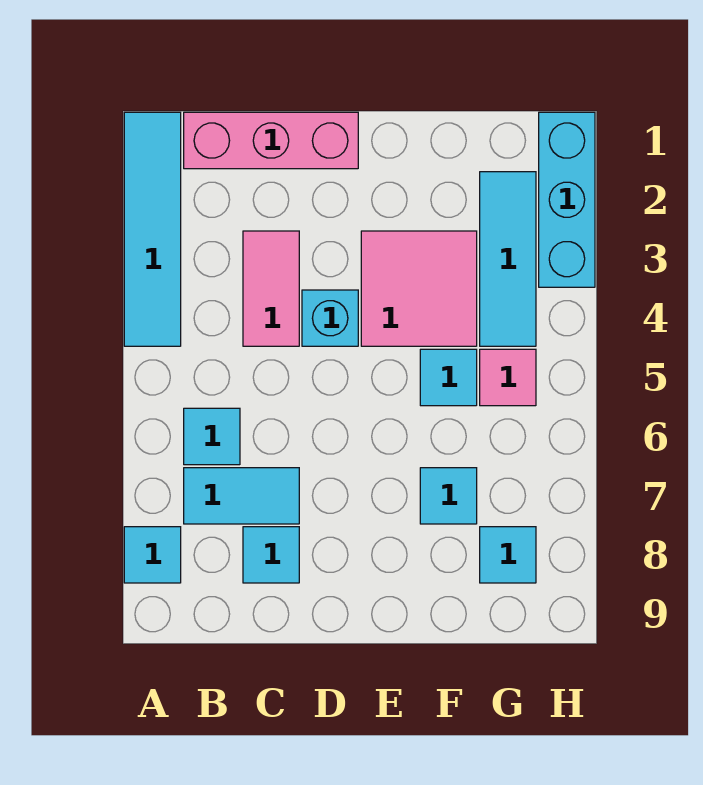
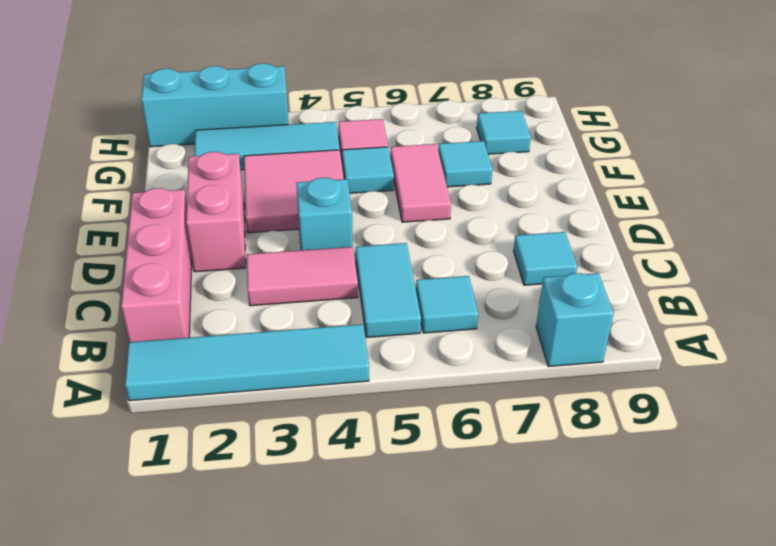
cyan tile A8 level 1 -> cyan brick A8 level 1
cyan tile B7:C7 level 1 -> cyan tile B5:C5 level 1
none -> pink brick D2:E2 level 1
none -> pink tile E6:F6 level 1

